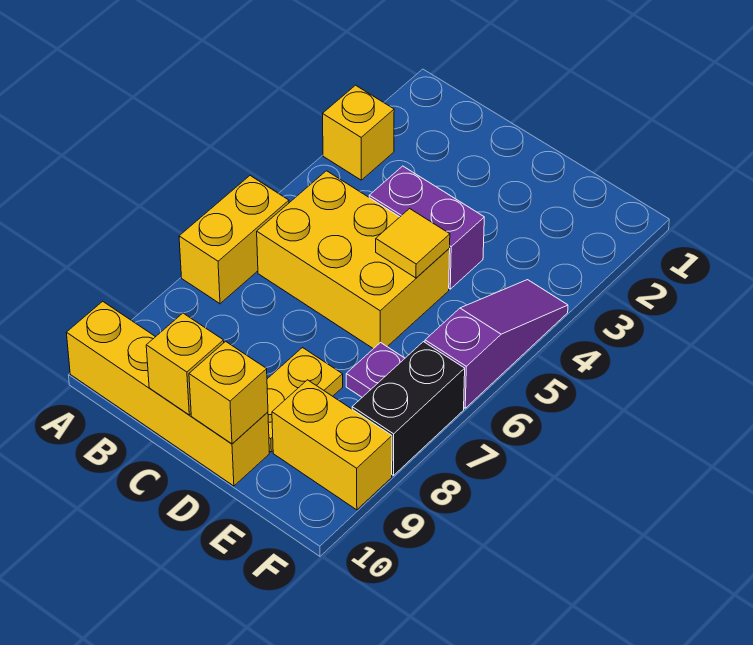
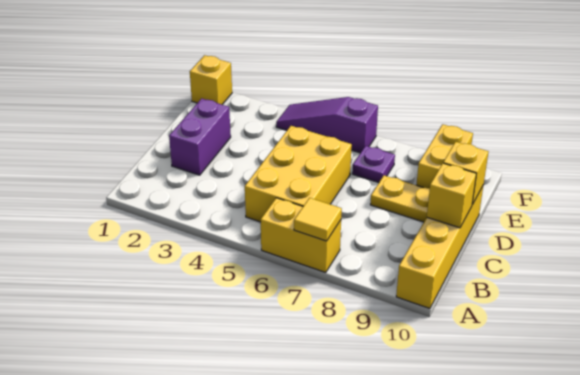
yellow brick A3 level 1 -> yellow brick F1 level 1
purple brick C4:D4 level 1 -> purple brick C2:D2 level 1
yellow tile D5 level 2 -> yellow tile A7 level 2
black brick F7:F8 level 1 -> none

